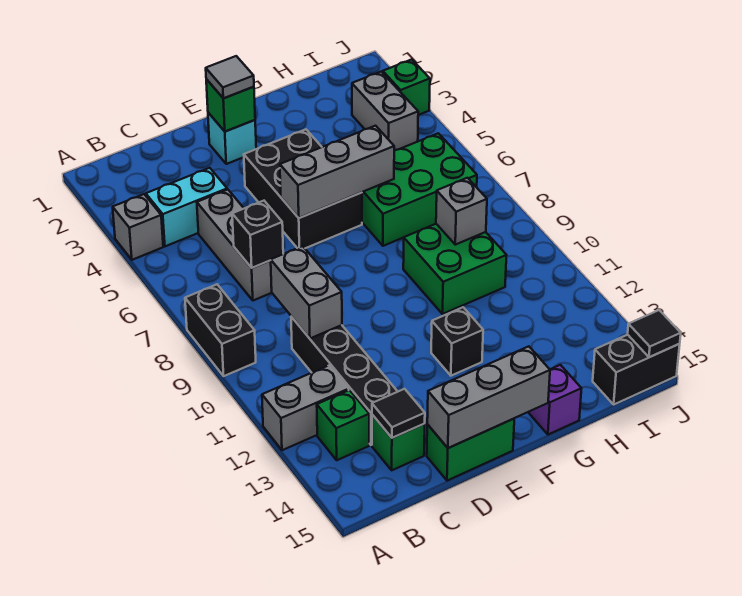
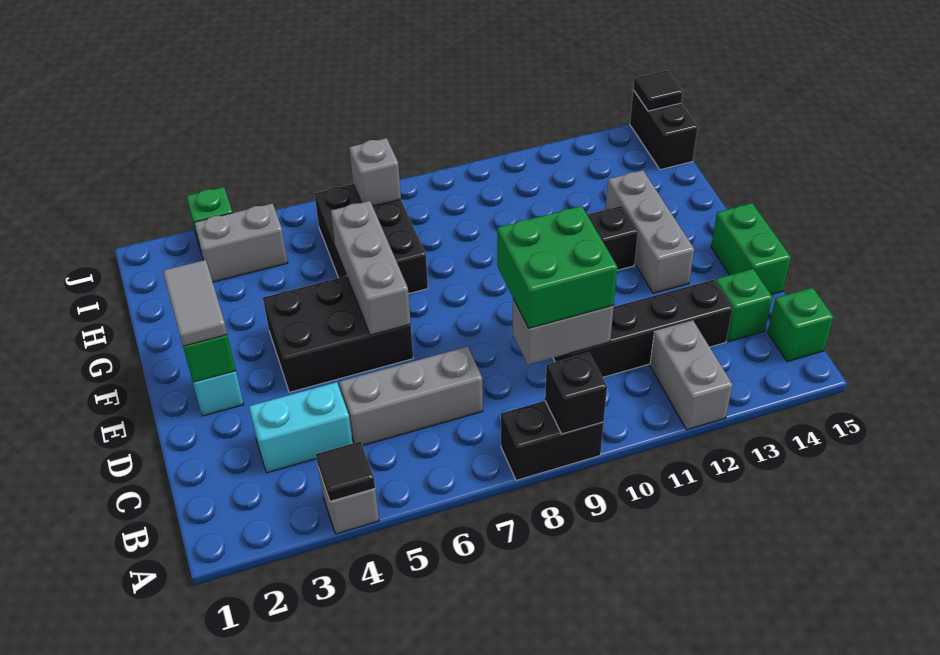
cyan brick B4:C4 level 1 -> cyan brick C3:C4 level 1
green brick B13 level 1 -> green brick B15 level 1
black brick C7 level 2 -> black brick A9 level 2
black tile C14 level 2 -> black tile A4 level 2
grey brick D15:F15 level 2 -> grey brick E13:G13 level 1
grey tile E2 level 3 -> grey tile E2:F2 level 3
green brick G6:I7 level 1 -> black brick G6:I7 level 1
green brick G9:H10 level 1 -> green brick C9:D10 level 3
purple brick G15 level 1 -> none
grey brick H9 level 2 -> grey brick I7 level 2

